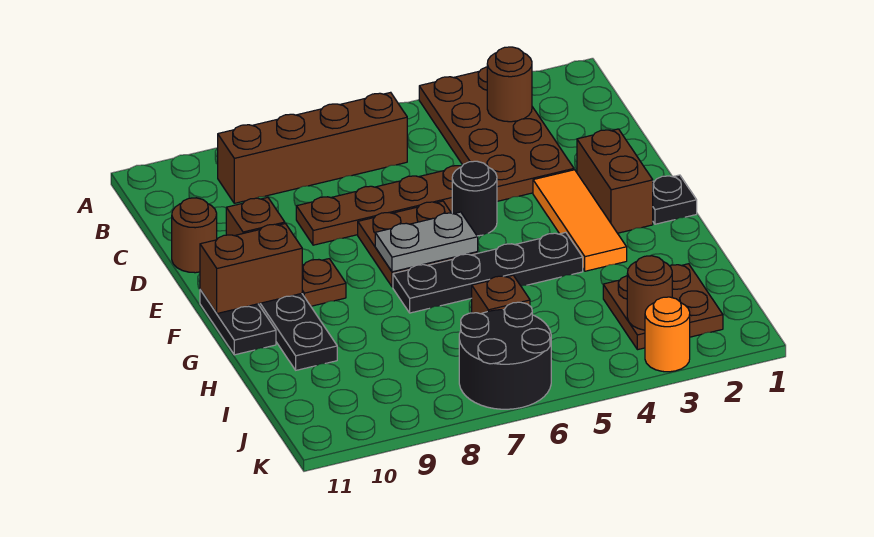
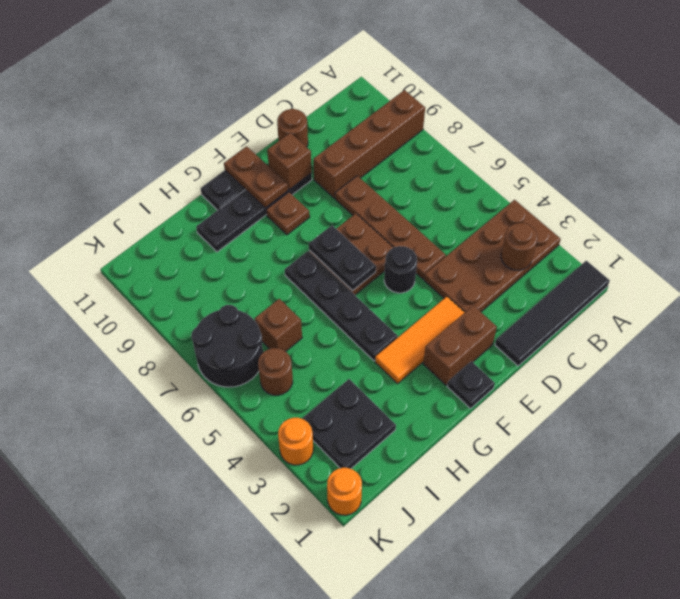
none -> black tile A1:D1 level 1
brown brick B6:B9 level 1 -> brown brick A9:D9 level 1
grey plate F6:F7 level 2 -> black plate F6:F7 level 2
brown brick F10:F11 level 2 -> brown plate F10:F11 level 2
brown plate I2:J3 level 1 -> black plate I2:J3 level 1
brown round brick J3 level 2 -> brown round brick J5 level 1
none -> orange round brick K1 level 1

